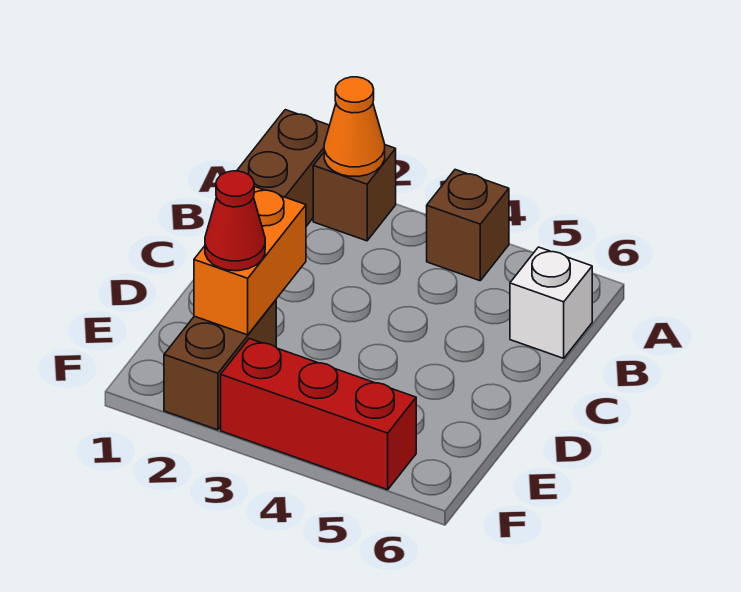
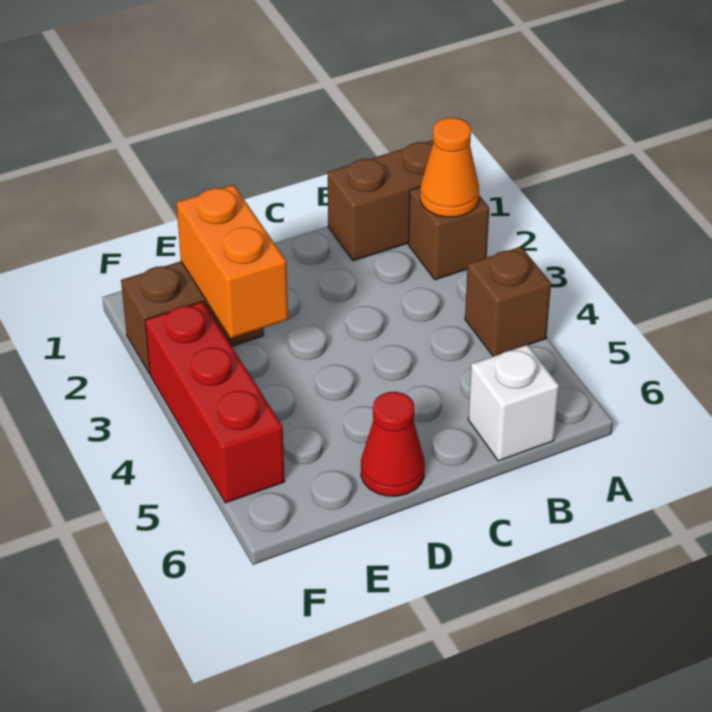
orange brick D2:E2 level 2 -> orange brick E2:E3 level 2
red cone E2 level 3 -> red cone D6 level 1

